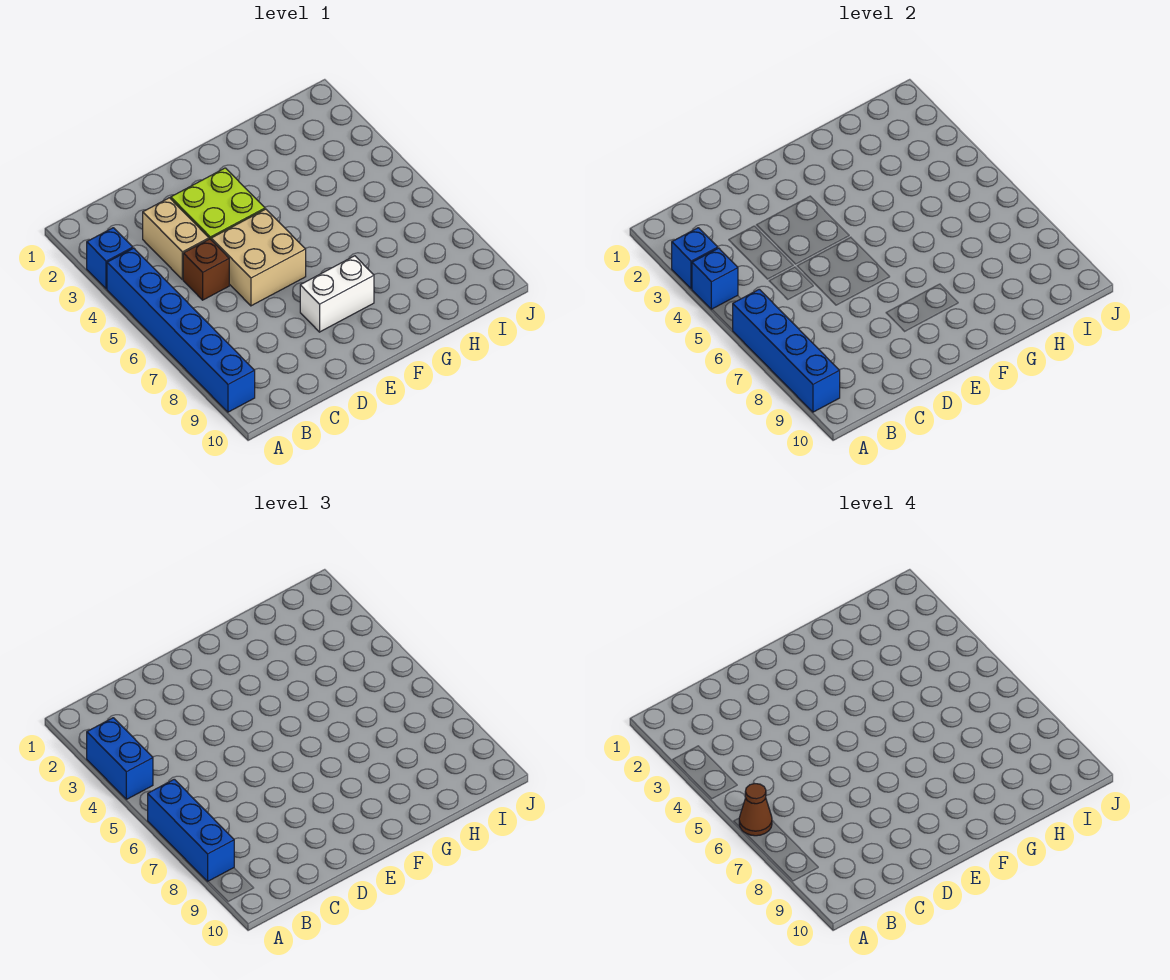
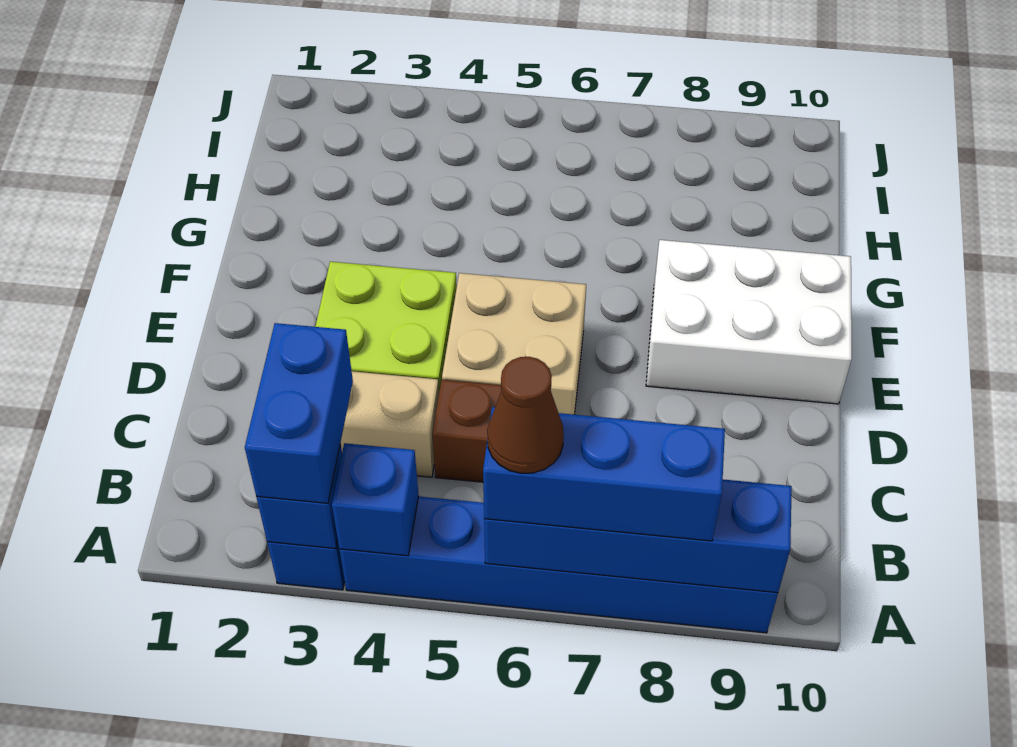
blue brick A3:A4 level 3 -> blue brick A3:B3 level 3
white brick E8:F8 level 1 -> white brick E8:F10 level 1

